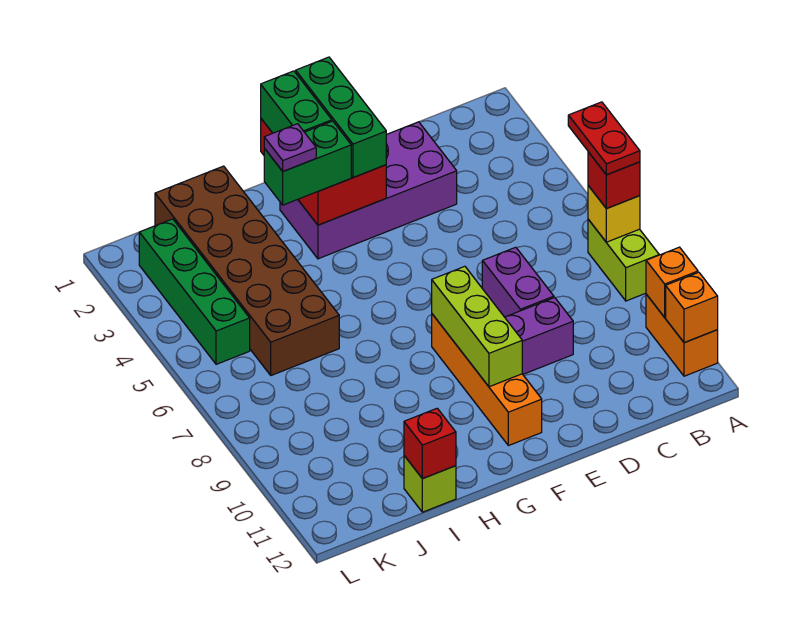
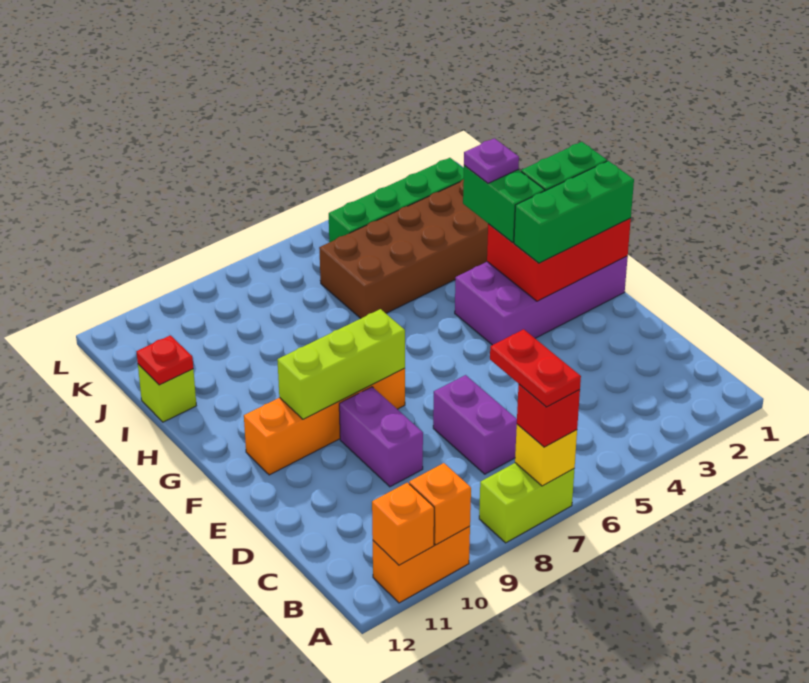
red plate A6:A7 level 4 -> red plate A7:B7 level 4
purple brick D2:G3 level 1 -> purple brick F1:G4 level 1
purple brick D7:D8 level 1 -> purple brick C7:D7 level 1
red brick I12 level 2 -> red plate I12 level 2

